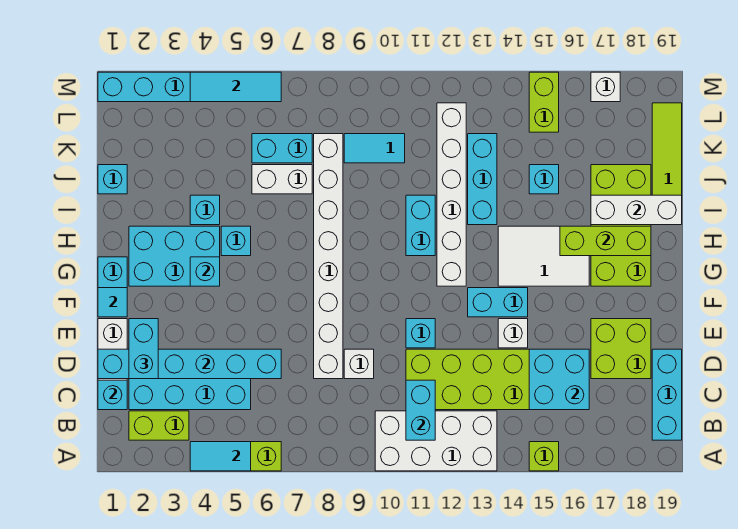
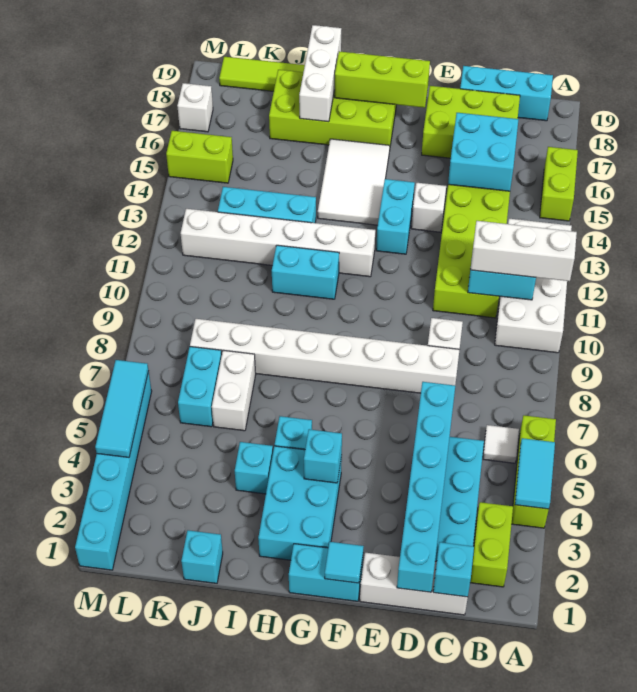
none -> white brick A11:C11 level 3
lime brick A15 level 1 -> lime brick A15:A16 level 1
none -> white tile B6 level 1
cyan brick D2:E2 level 3 -> none
lime brick D17:E18 level 1 -> lime brick C17:E18 level 1
cyan brick E11 level 1 -> none
lime brick H16:H18 level 2 -> lime brick F18:H18 level 2
cyan brick J15 level 1 -> none
cyan tile K9:K10 level 1 -> none

